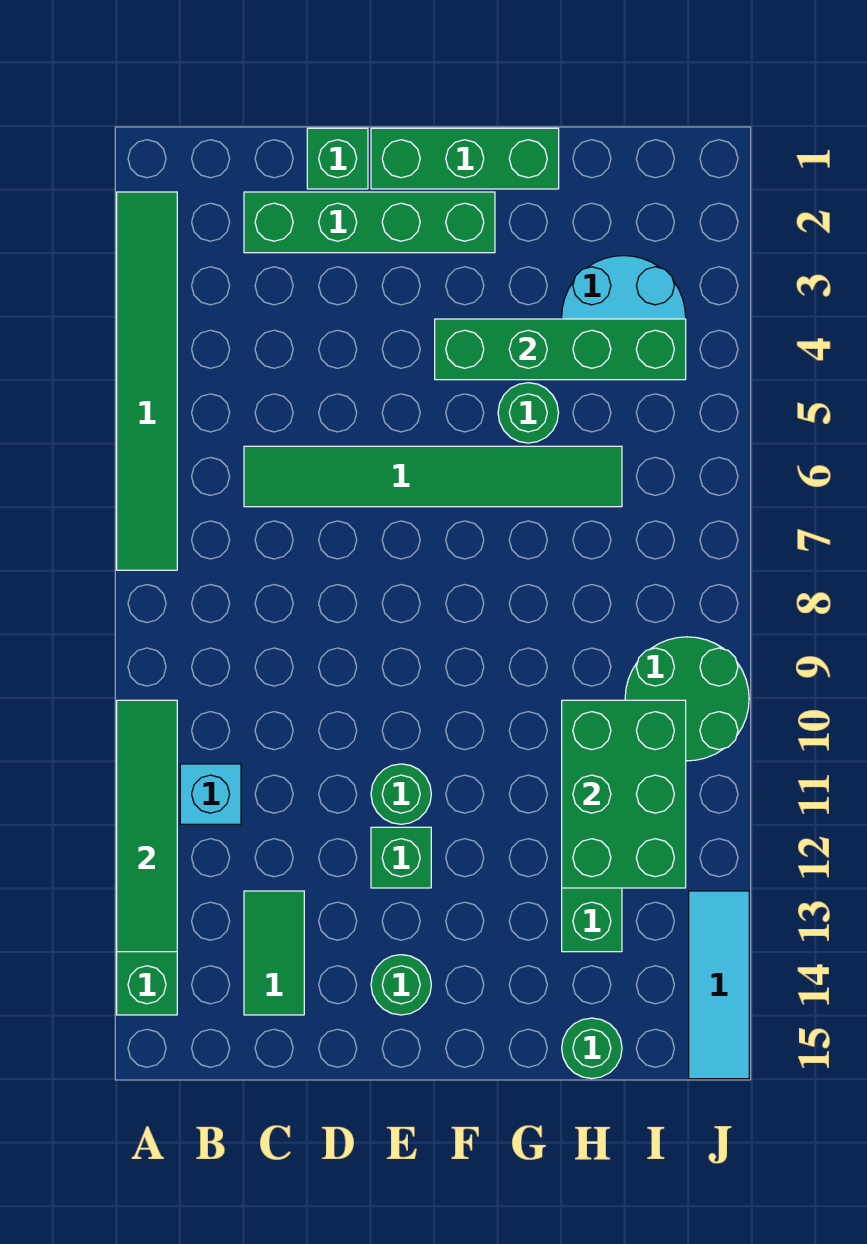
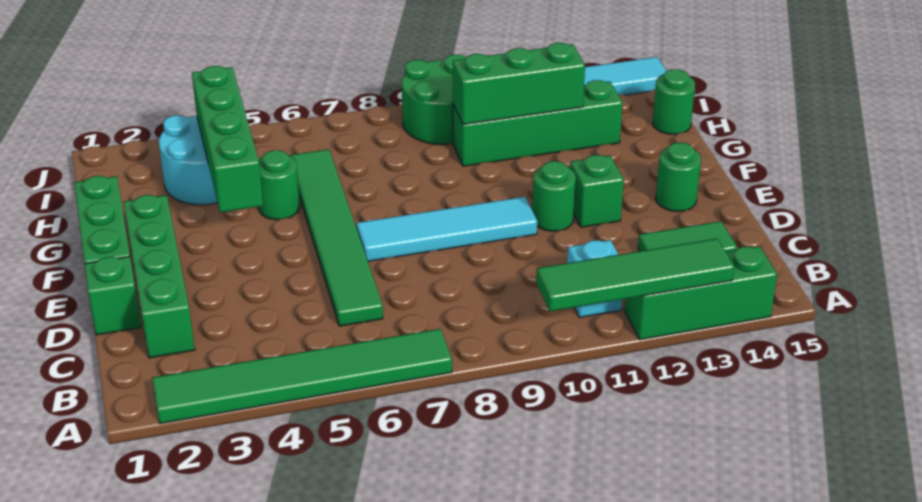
none -> cyan tile E7:E10 level 1
green brick H10:I12 level 2 -> green brick H10:H12 level 2

